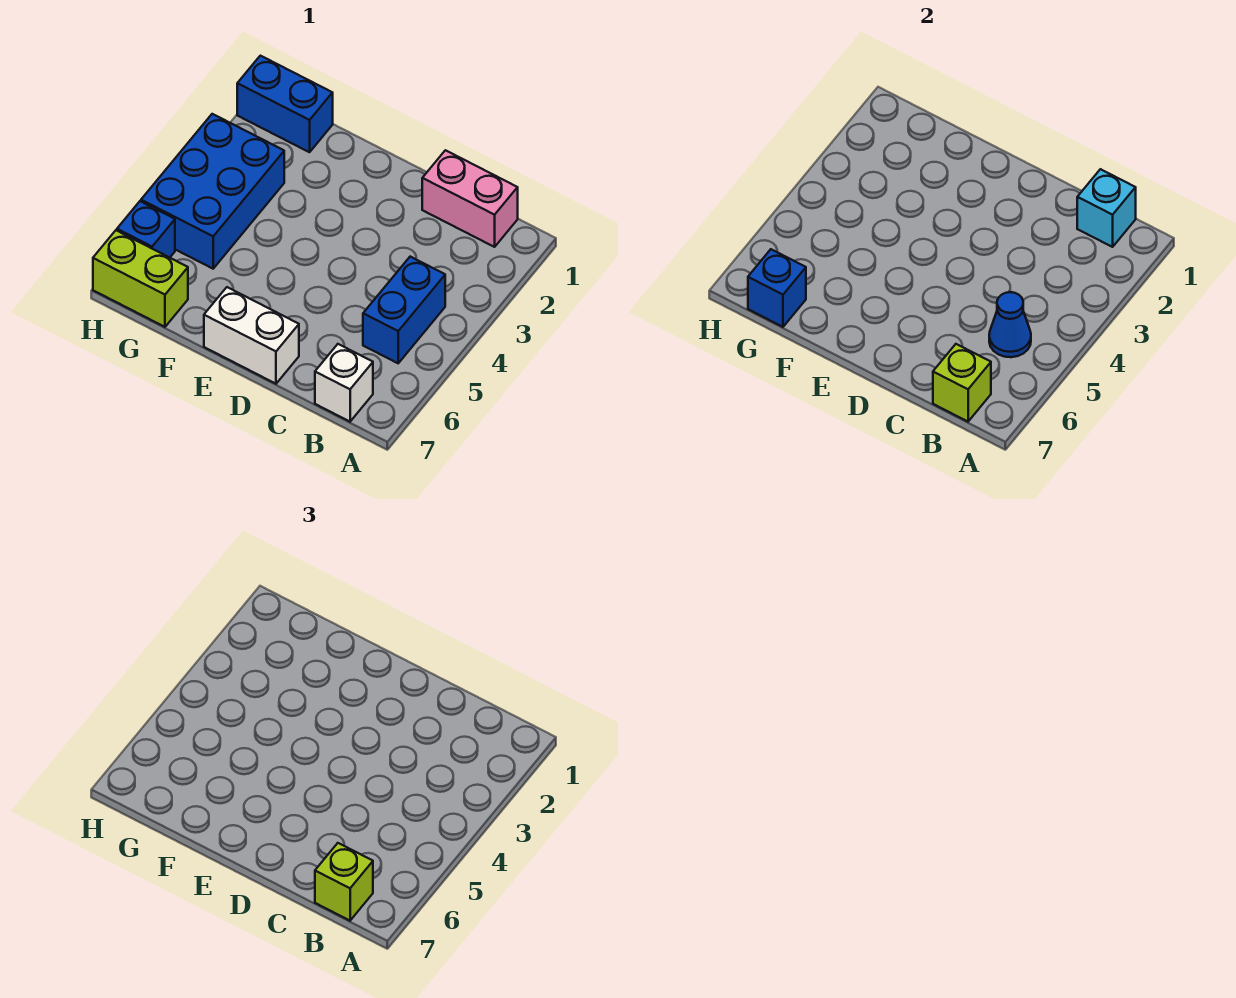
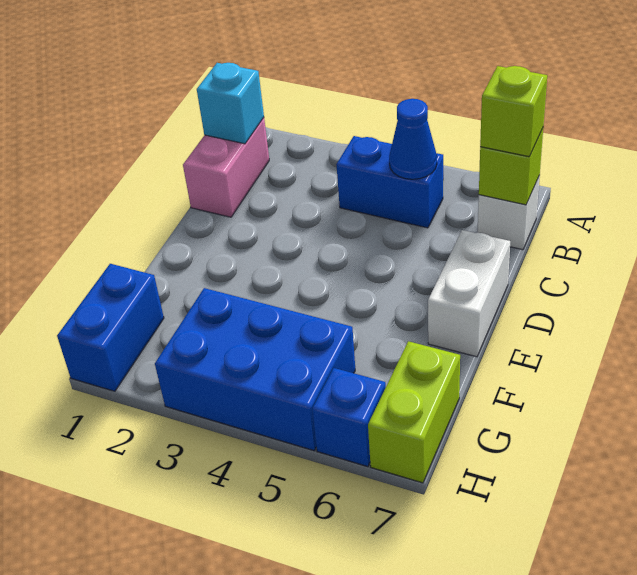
blue brick G7 level 2 -> none

